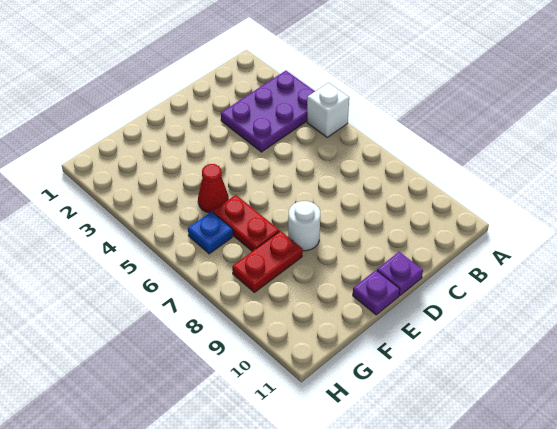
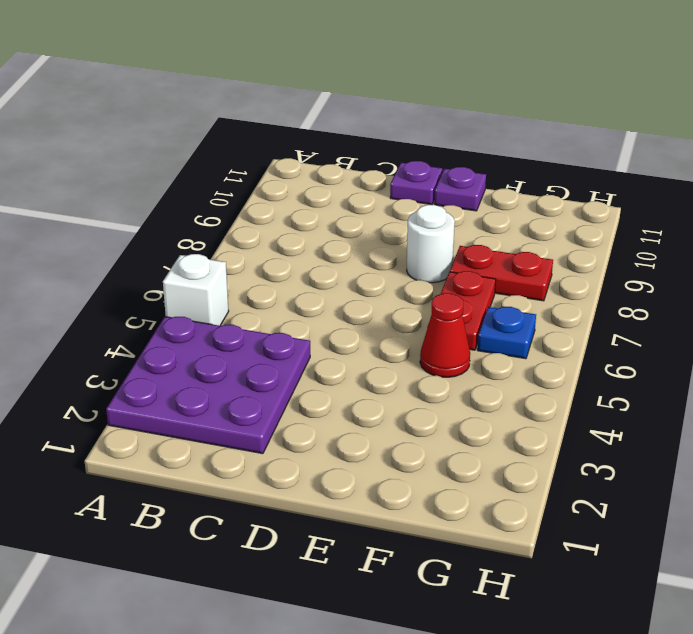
purple plate A3:C4 level 1 -> purple plate A2:C4 level 1

